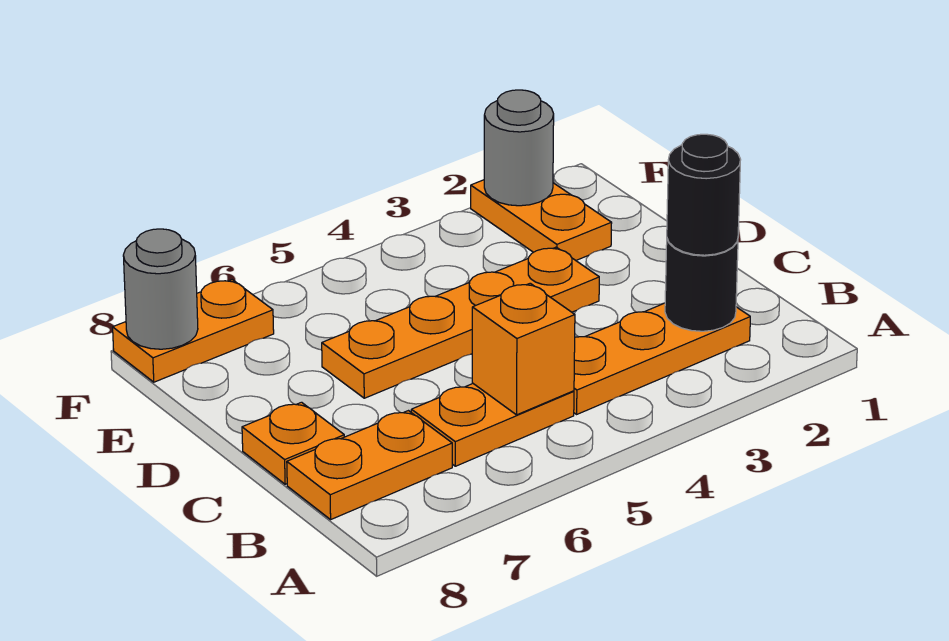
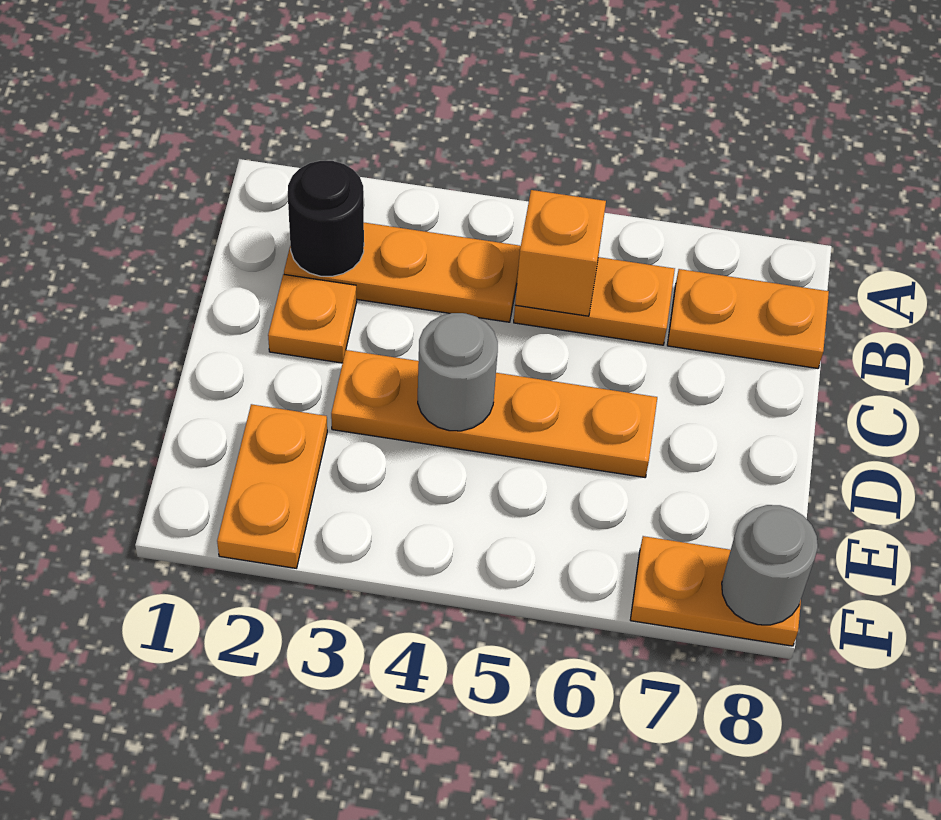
black round brick B2 level 3 -> none
orange plate C8 level 1 -> orange plate C2 level 1
grey round brick F2 level 2 -> grey round brick D4 level 2

